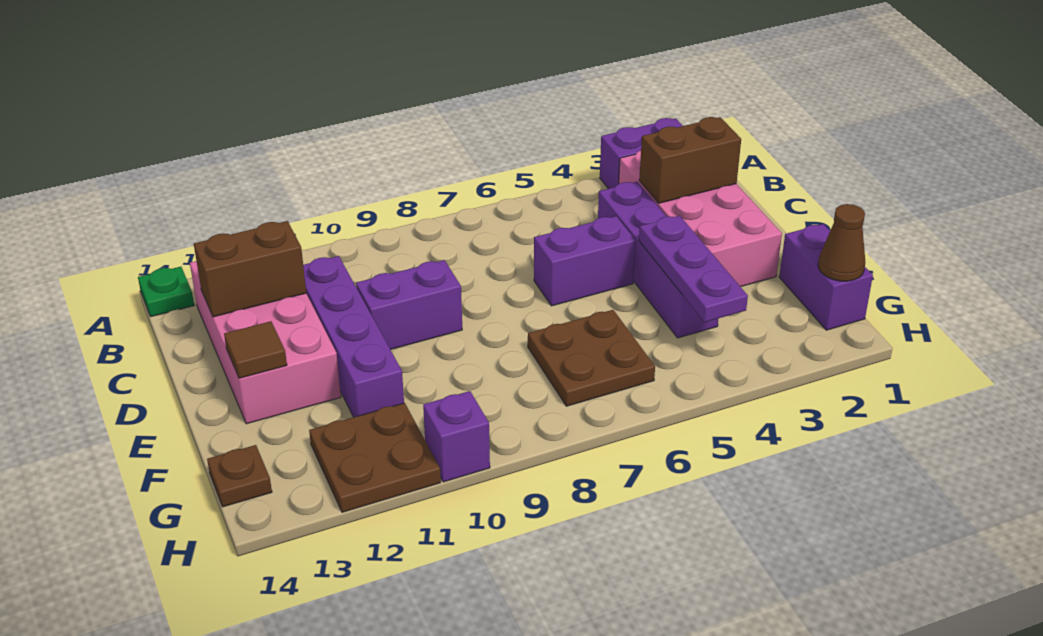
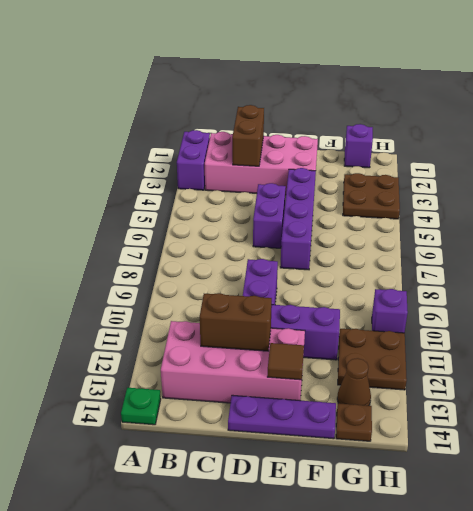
purple brick C4:F4 level 1 -> purple brick E4:E7 level 1
brown brick C12:C13 level 2 -> brown brick C12:D12 level 2
purple plate E4:G4 level 2 -> purple plate D14:F14 level 1
purple brick F1:G1 level 1 -> purple brick G1 level 1
brown plate F6:G7 level 1 -> brown plate G3:H4 level 1
brown cone G1 level 2 -> brown cone G13 level 1

